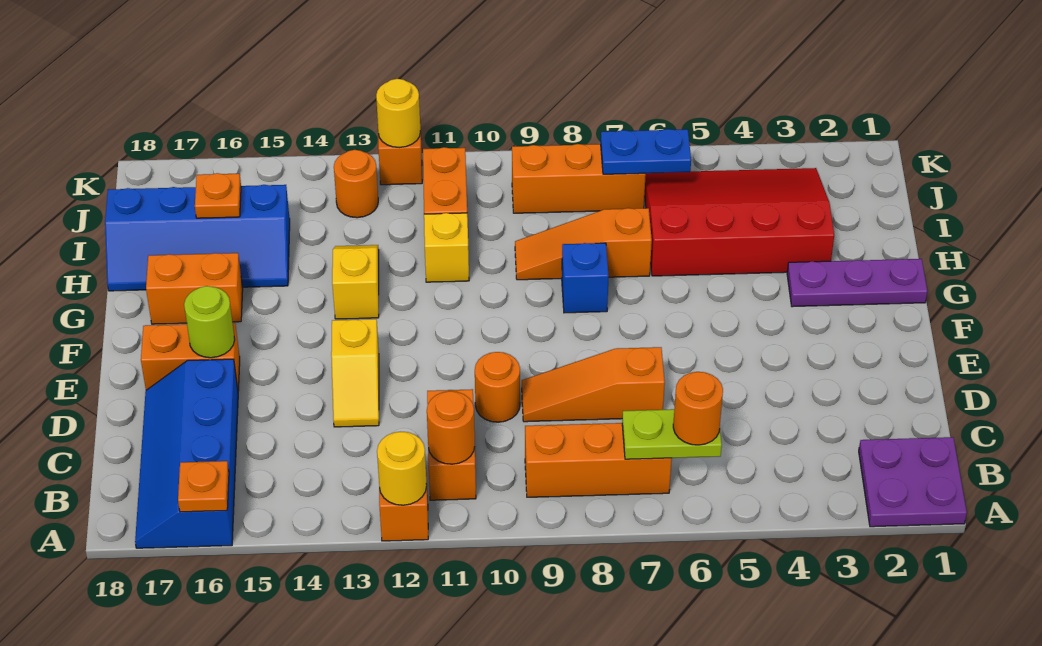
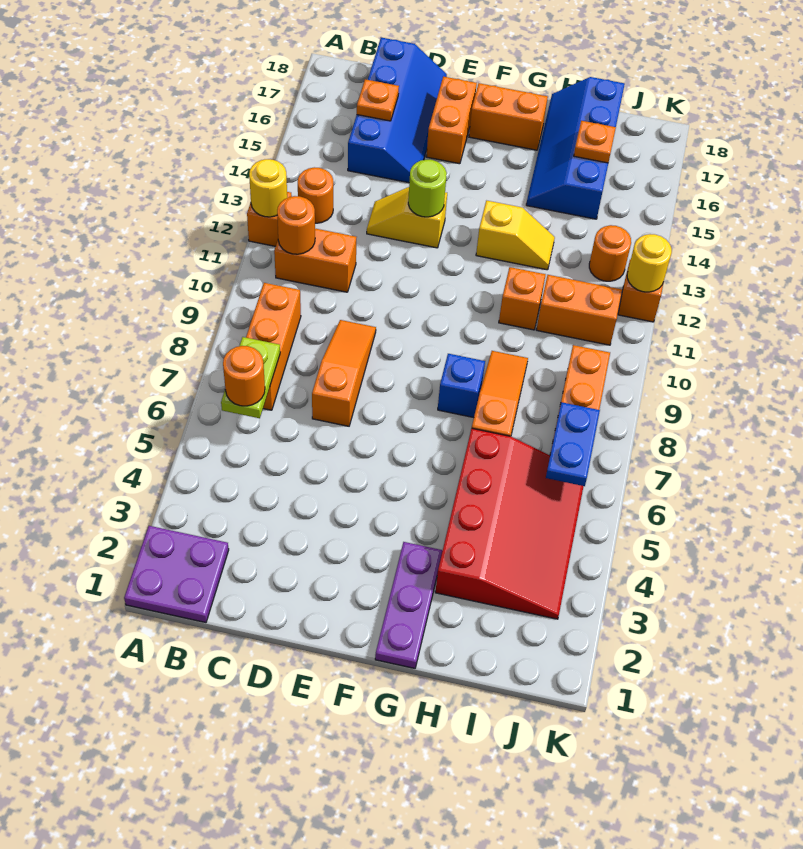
blue slope A16:D17 level 1 top 16 -> blue slope C15:D18 level 1 top C
orange plate A16 level 2 -> orange plate C16 level 2
orange round brick D10 level 1 -> orange round brick B13 level 1
lime round brick E16 level 2 -> lime round brick E13 level 2
orange brick G16:G17 level 1 -> orange brick F17:G17 level 1
yellow brick H11 level 1 -> orange brick H11 level 1

